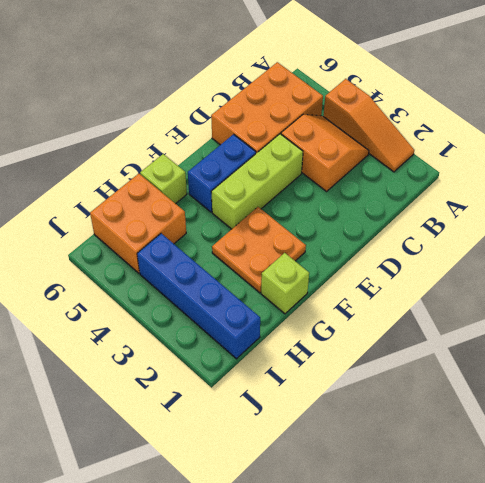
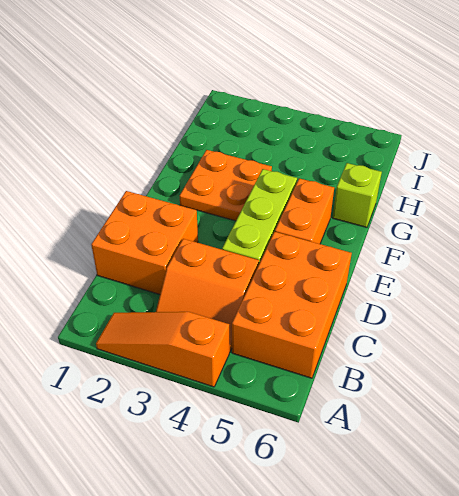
blue brick E5:F5 level 1 -> orange brick E5:F5 level 1
lime brick G1 level 1 -> none
orange brick H5:I6 level 1 -> orange brick C1:D2 level 1
blue brick I1:I4 level 1 -> none

